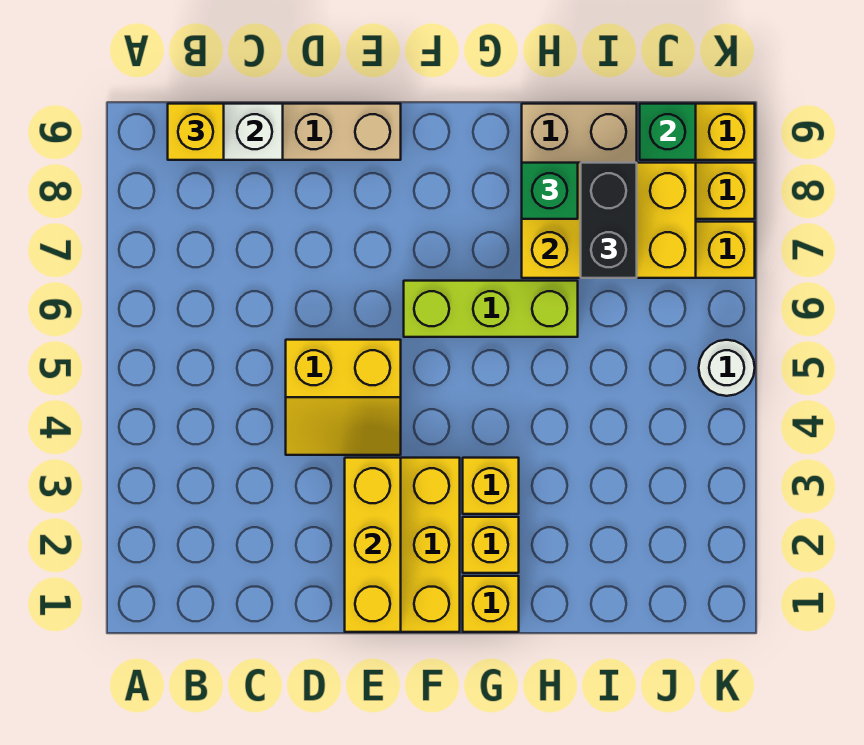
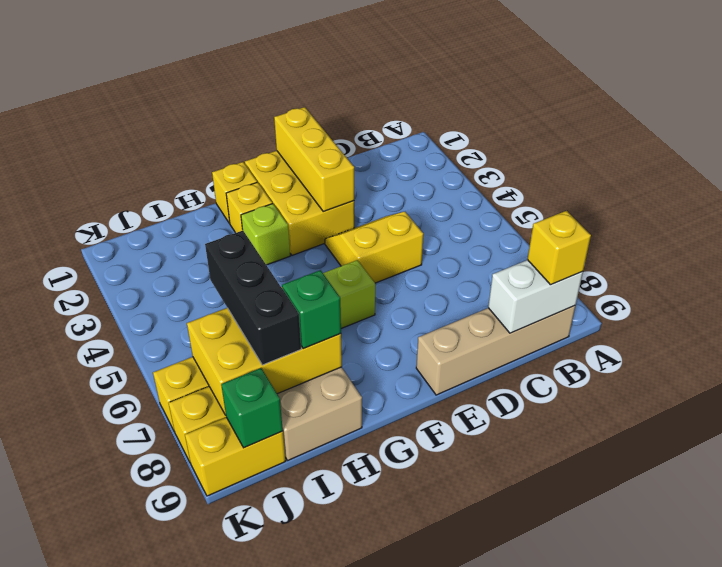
yellow brick G3 level 1 -> lime brick G3 level 1
black brick I7:I8 level 3 -> black brick I6:I8 level 3
white round brick K5 level 1 -> none

